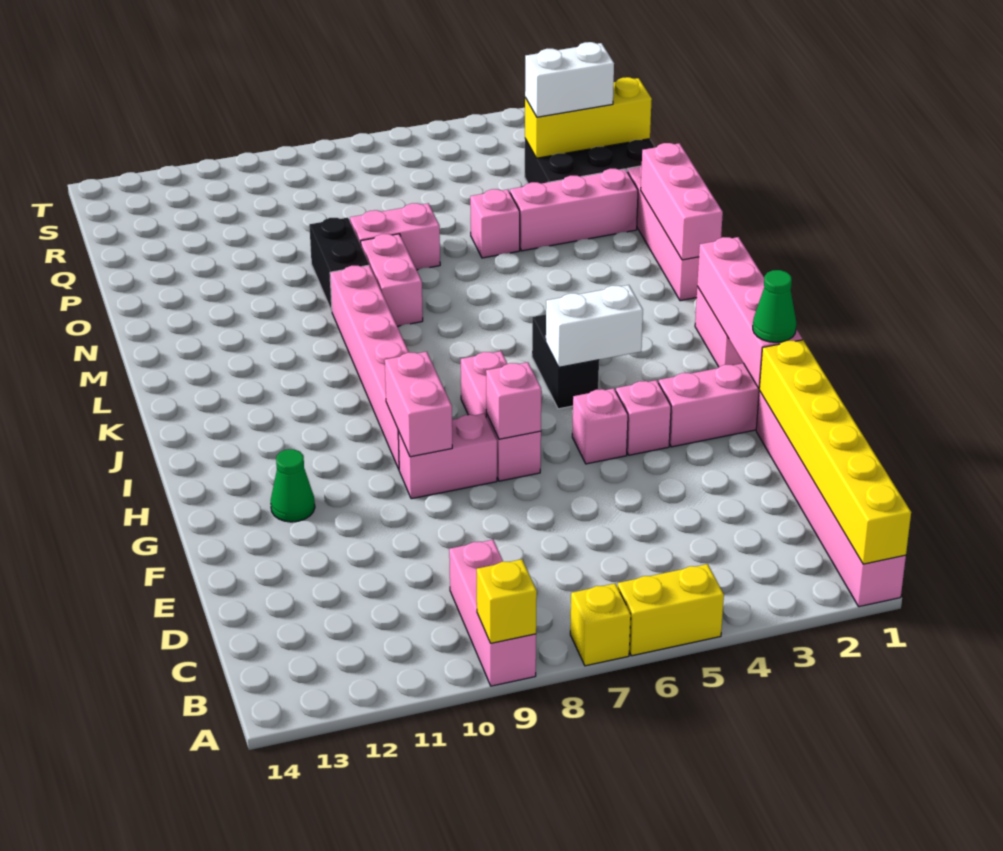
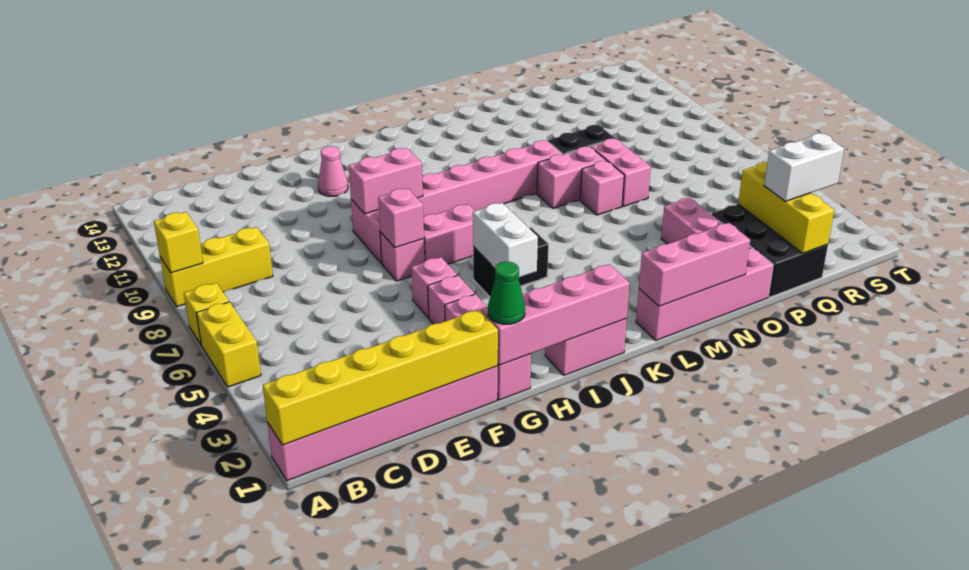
pink brick A9:C9 level 1 -> yellow brick A9:C9 level 1
green cone G12 level 1 -> pink cone G12 level 1
pink brick O5 level 1 -> pink brick N7 level 1
white brick Q2:Q3 level 3 -> white brick Q2:R2 level 3

